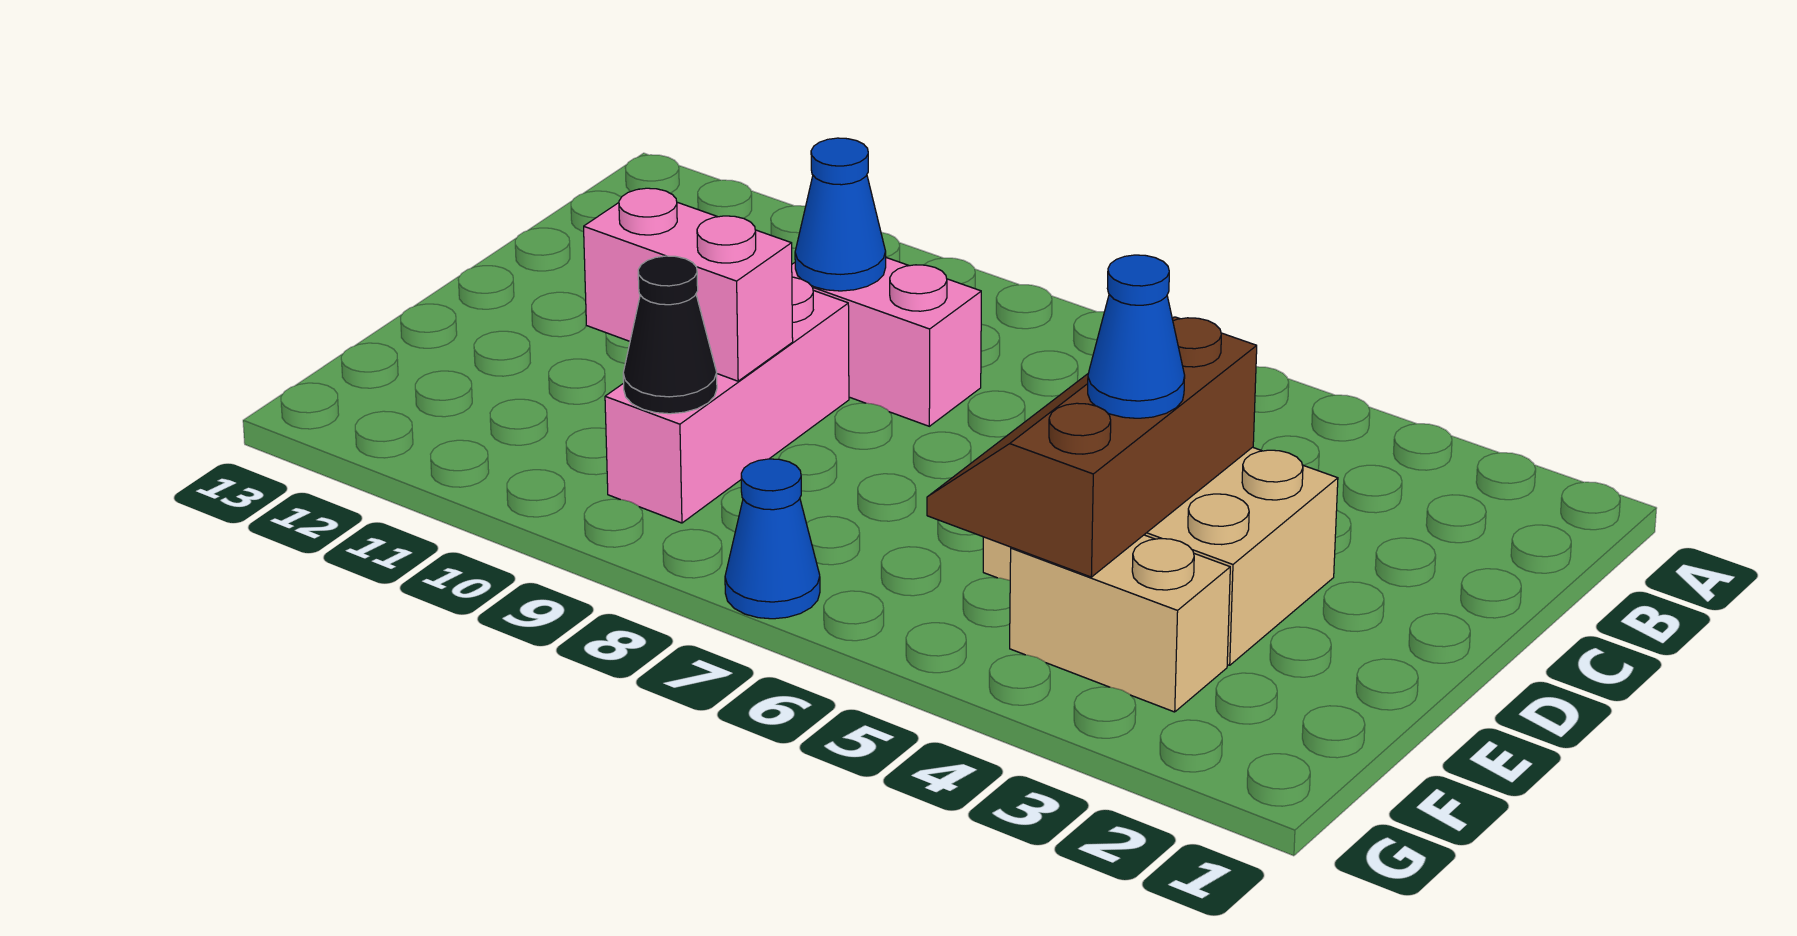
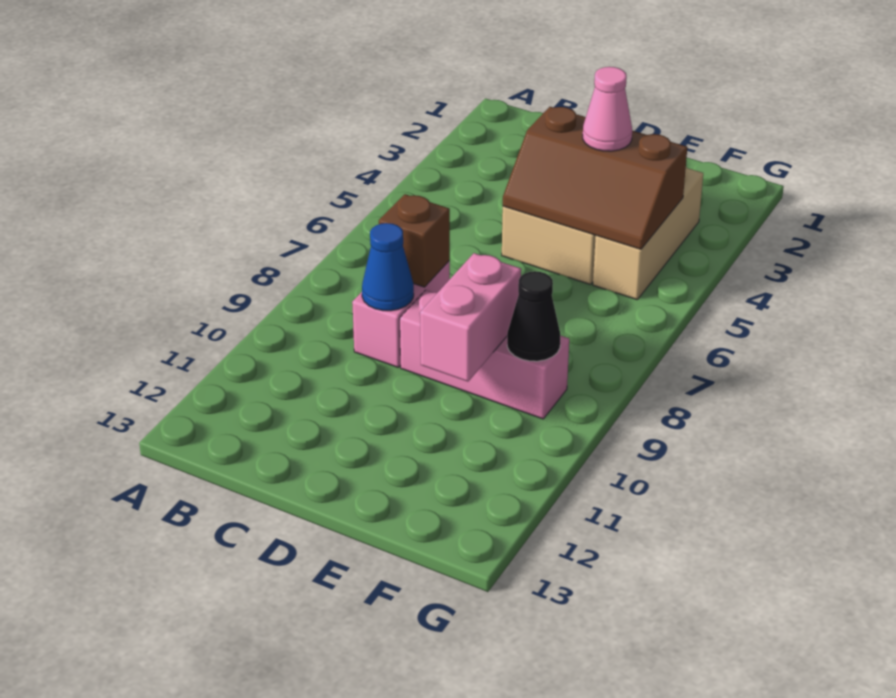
none -> brown brick C8 level 2
blue cone E4 level 3 -> pink cone E4 level 3
tan brick F3:F4 level 1 -> tan brick F3:F5 level 1
blue cone G7 level 1 -> none

